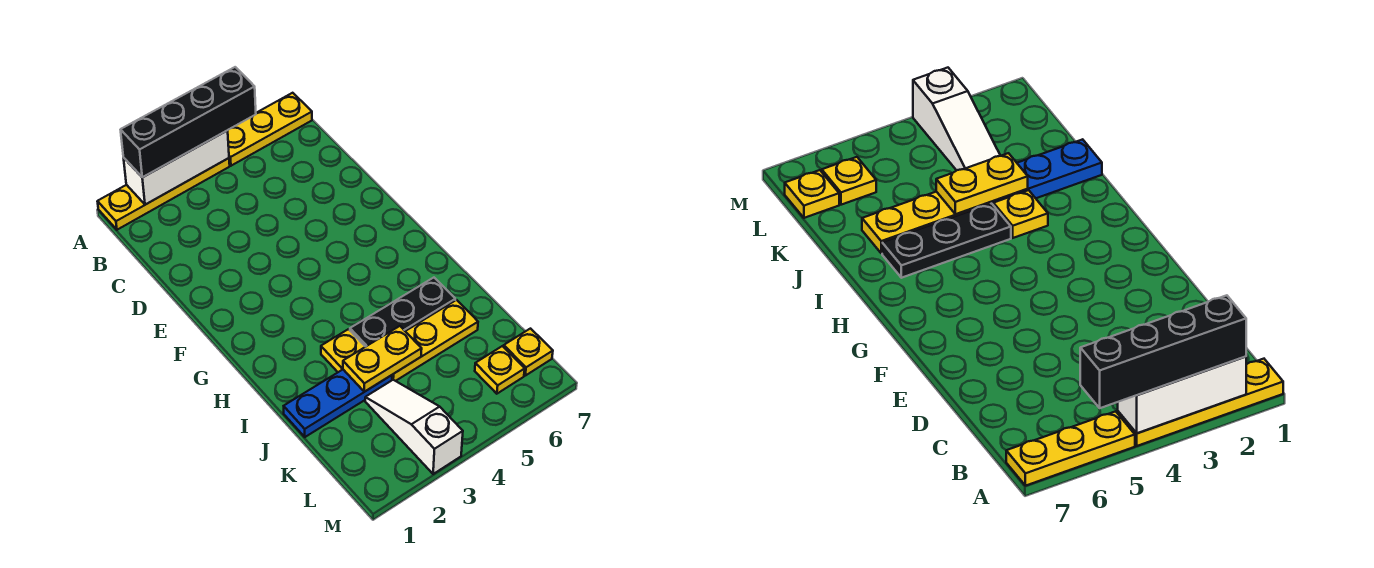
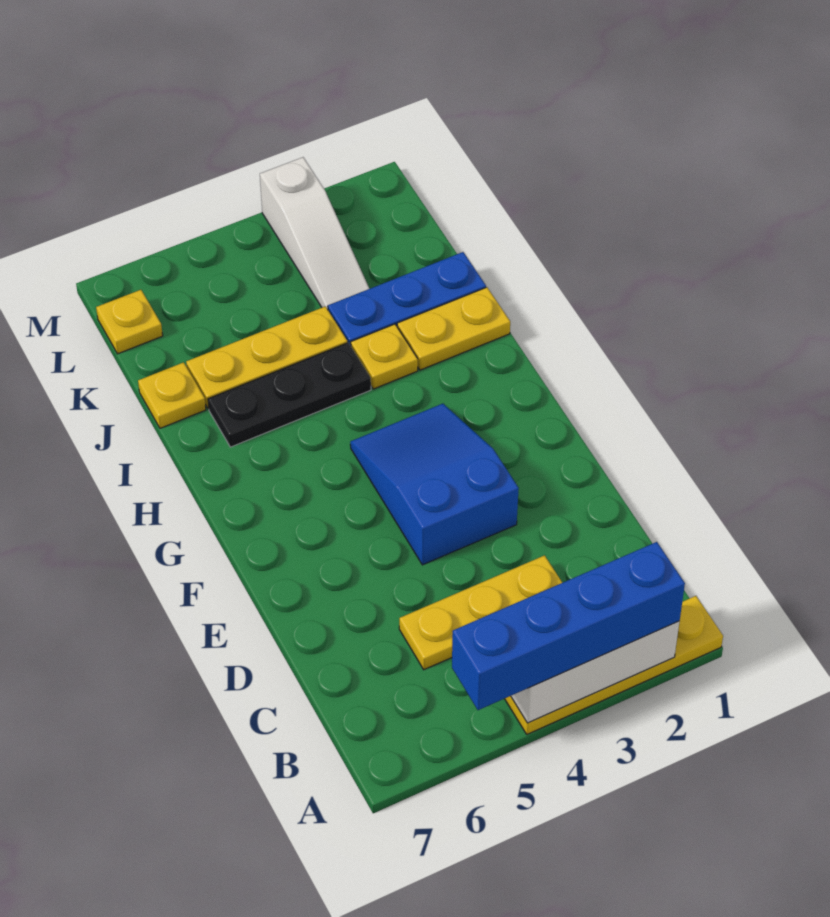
black brick A2:A5 level 3 -> blue brick A2:A5 level 3
yellow plate A5:A7 level 1 -> yellow plate C3:C5 level 1
none -> blue slope E3:G4 level 1 top E
yellow plate J3:J4 level 2 -> yellow plate I1:I2 level 1
yellow plate L6 level 1 -> yellow plate J7 level 1

